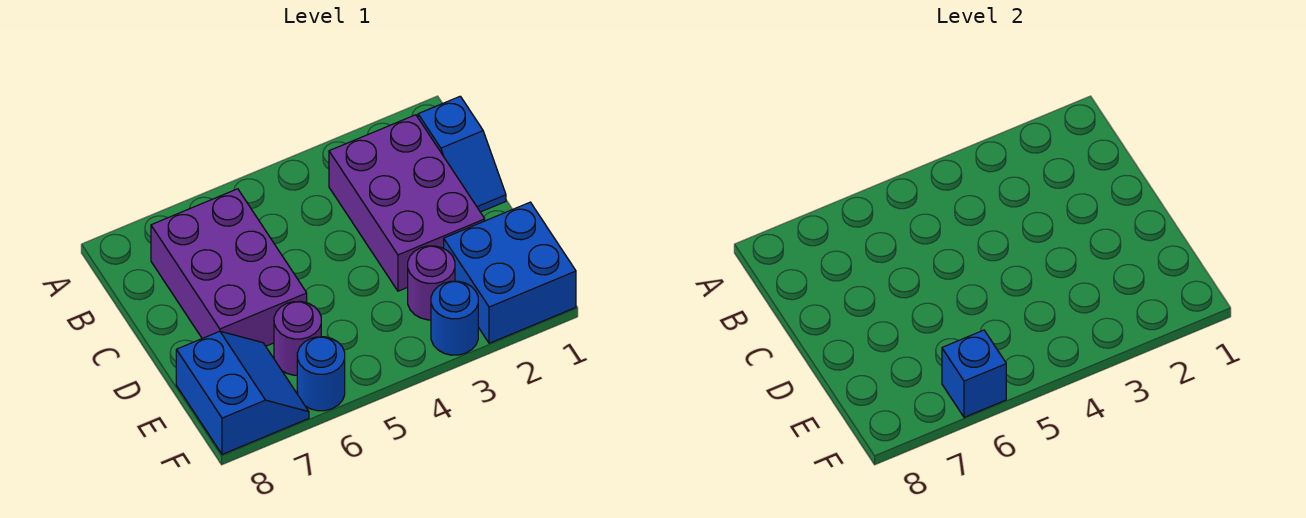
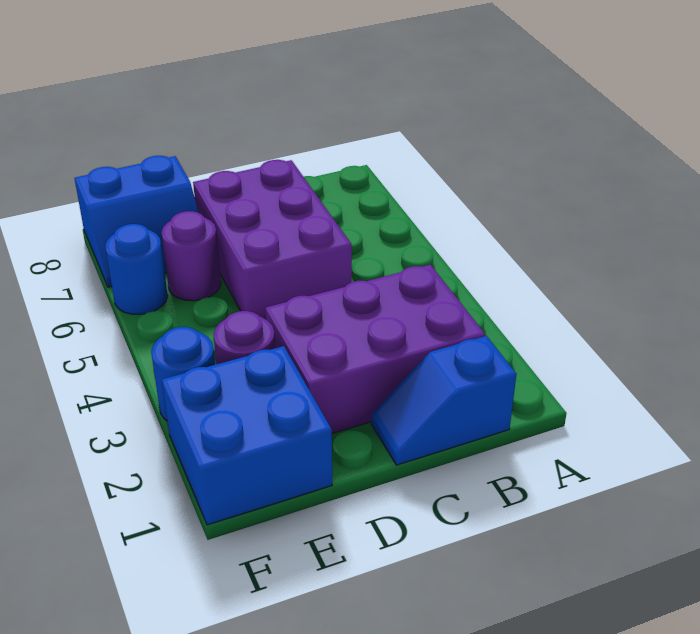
purple brick B6:D7 level 1 -> purple brick C5:D7 level 1
blue brick F6 level 2 -> none

